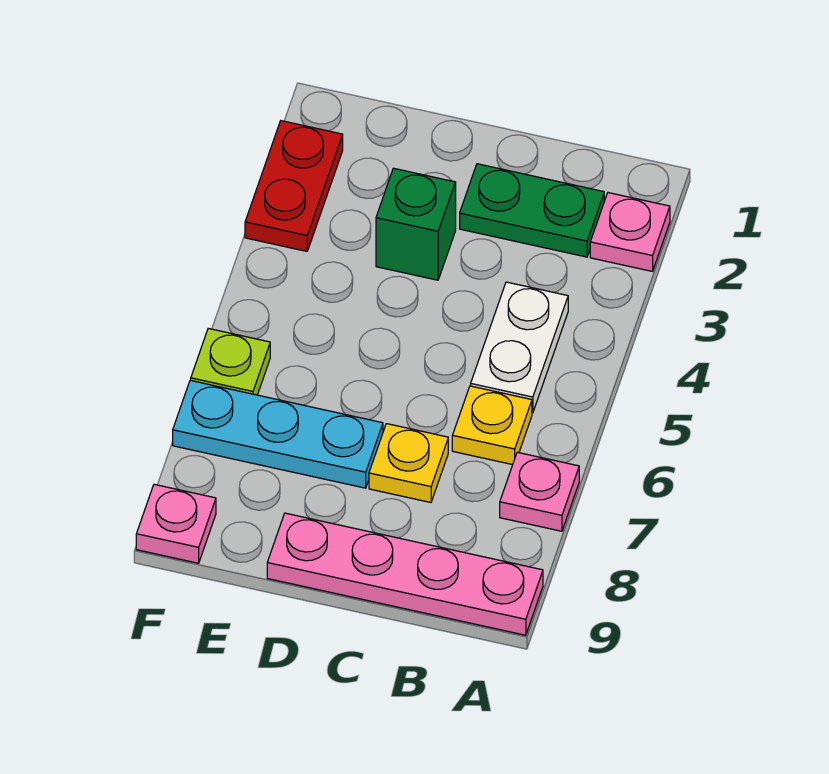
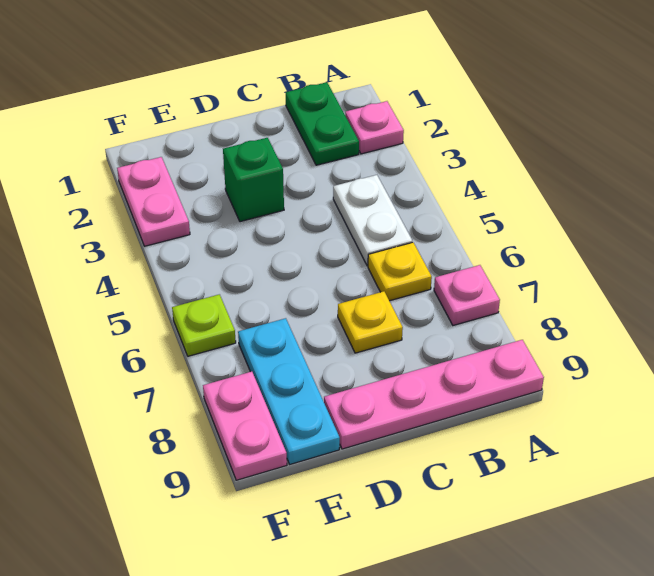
green plate B2:C2 level 1 -> green plate B1:B2 level 1
cyan plate D7:F7 level 1 -> cyan plate E7:E9 level 1
red plate F2:F3 level 1 -> pink plate F2:F3 level 1
pink plate F9 level 1 -> pink plate F8:F9 level 1

